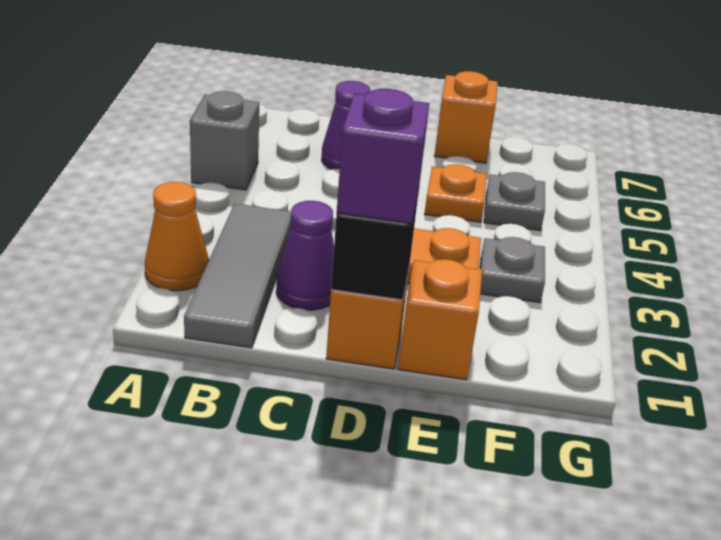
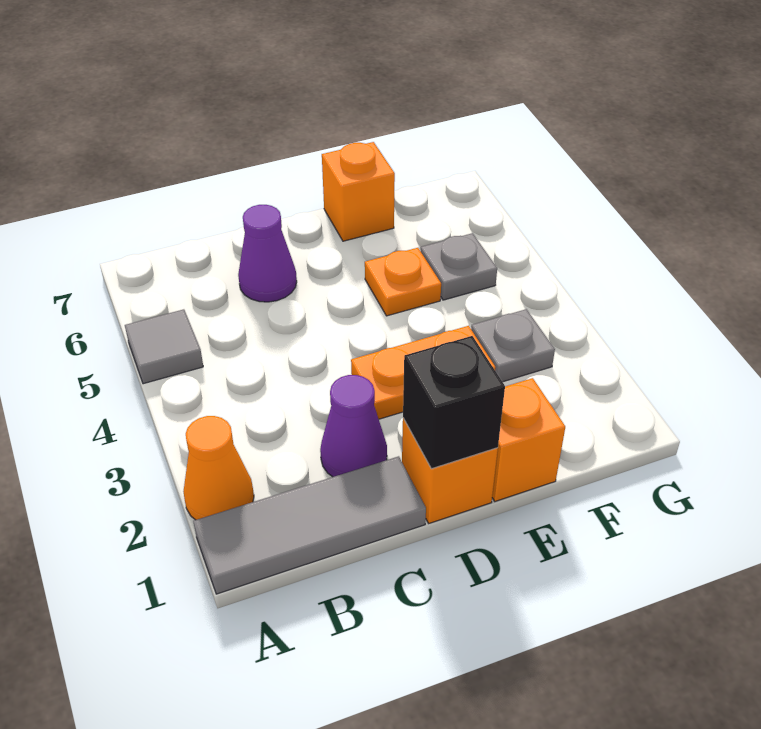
grey brick A5 level 1 -> grey tile A5 level 1
grey tile B1:B3 level 1 -> grey tile A1:C1 level 1
purple brick D1 level 3 -> none

